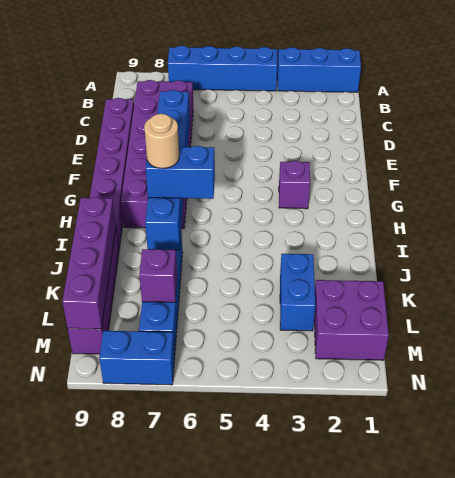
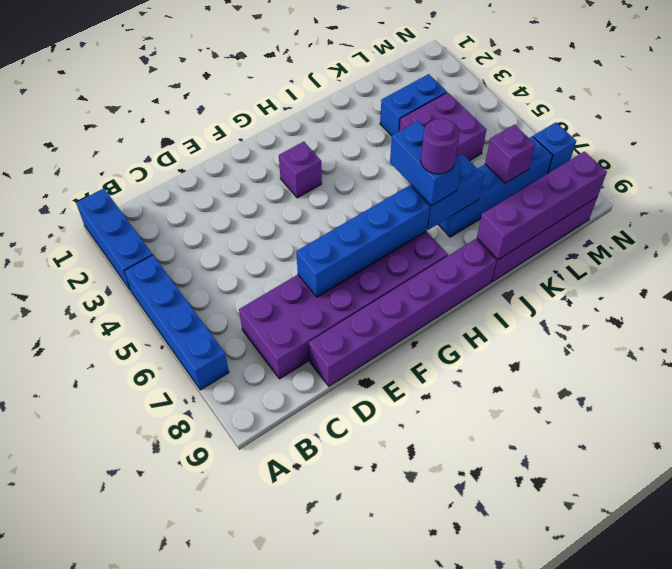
tan round brick I7 level 4 -> purple round brick I7 level 4
purple brick L1:M2 level 1 -> purple brick K4:L5 level 1
blue brick N7:N8 level 1 -> blue brick N7 level 1

